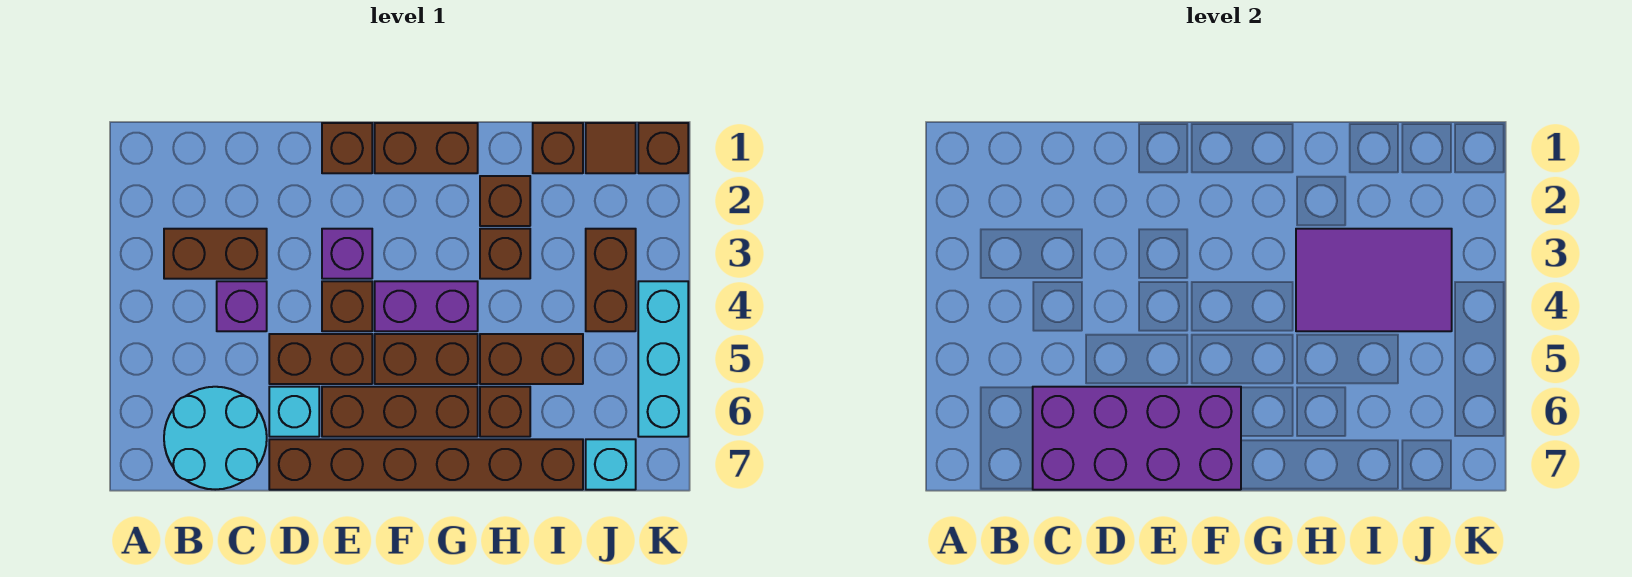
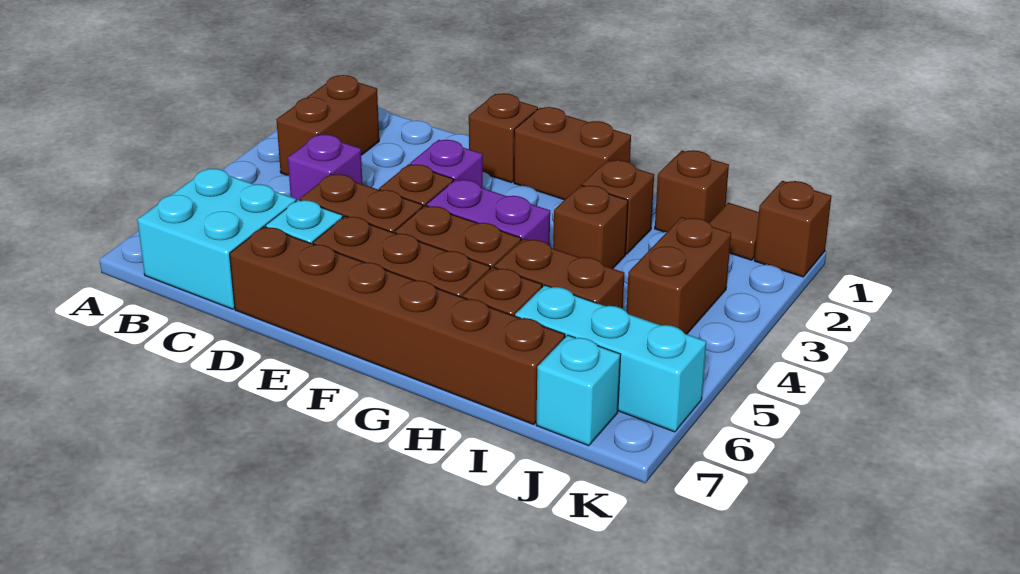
brown brick B3:C3 level 1 -> brown brick B2:B3 level 1
cyan round brick B6:C7 level 1 -> cyan brick B6:C7 level 1
purple brick C6:F7 level 2 -> none
purple tile H3:J4 level 2 -> none
cyan brick K4:K6 level 1 -> cyan brick I6:K6 level 1

